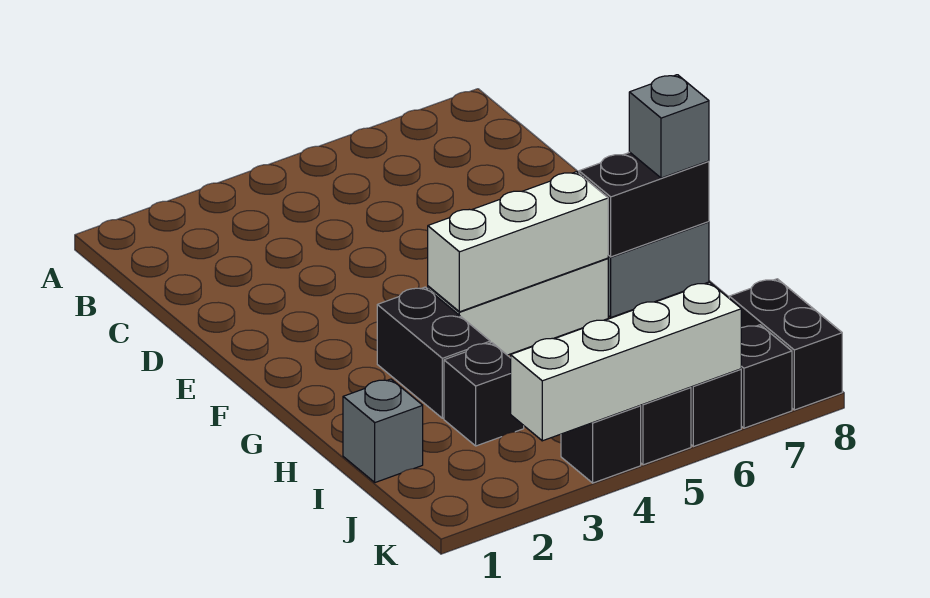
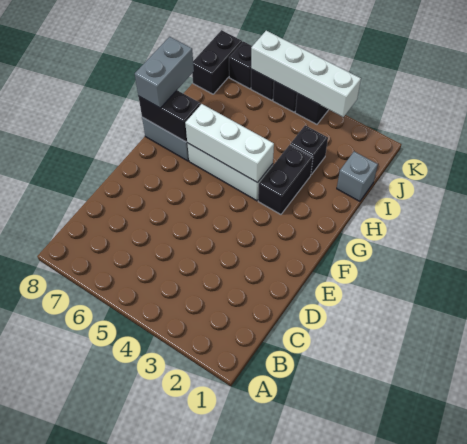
grey brick G8 level 3 -> grey brick G8:H8 level 3

